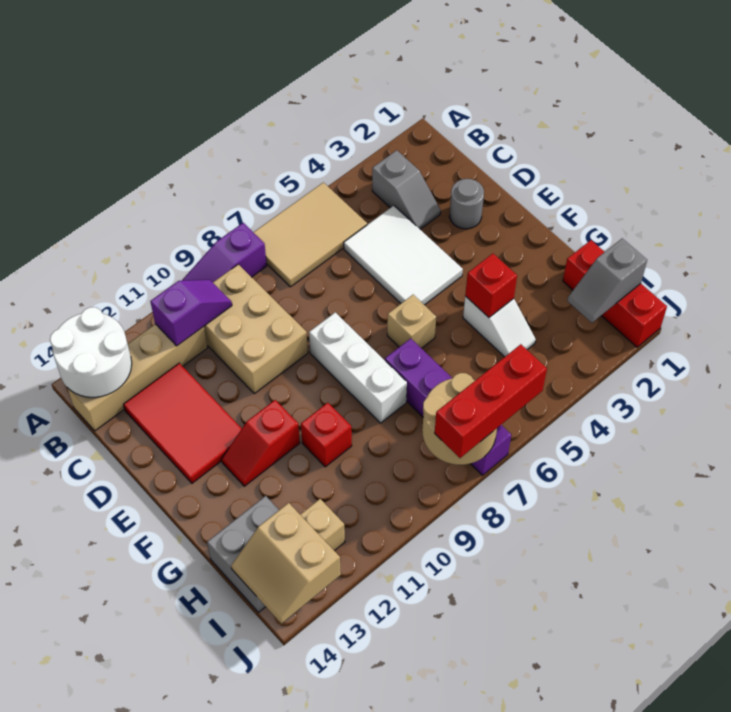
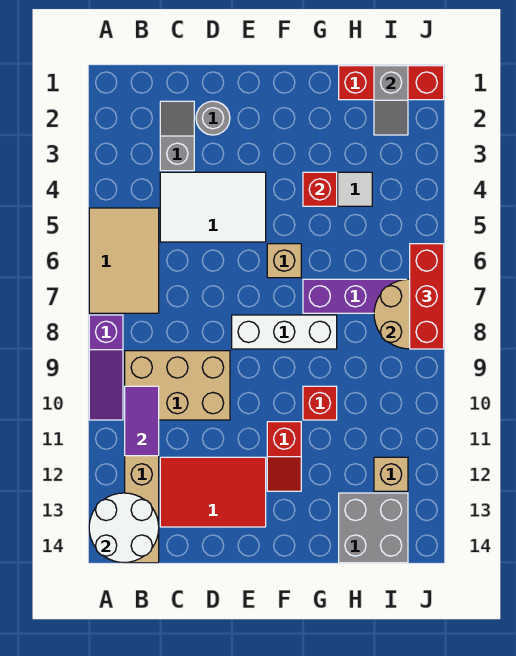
grey slope B3:C3 level 1 top B -> grey slope C2:C3 level 1 top 3
purple slope B10:B11 level 2 top 11 -> purple tile B10:B11 level 2
tan slope I13:J14 level 2 top 13 -> none

